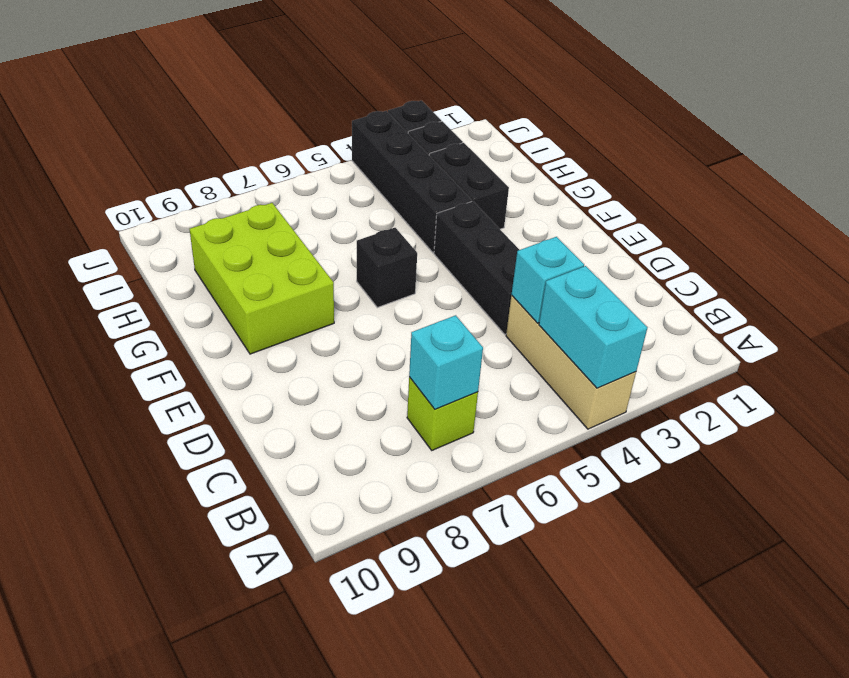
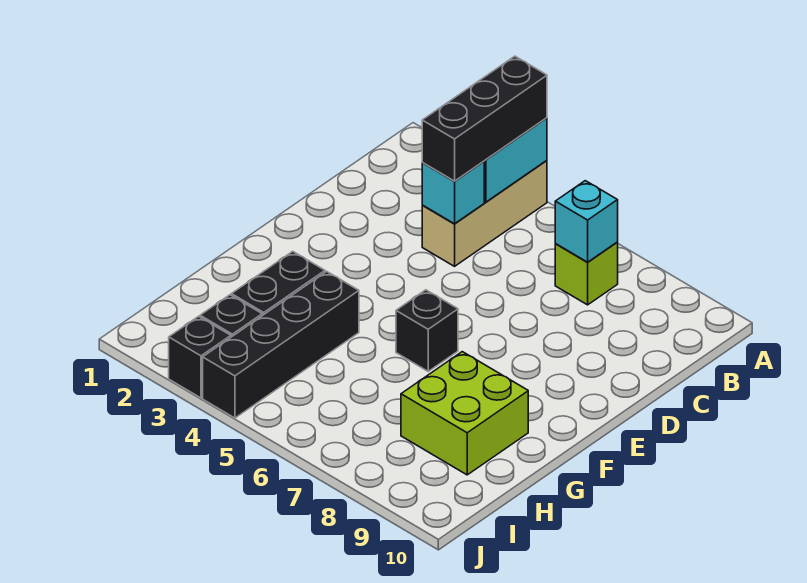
black brick D4:F4 level 1 -> black brick A4:C4 level 3
lime brick F8:H9 level 1 -> lime brick G8:H9 level 1

